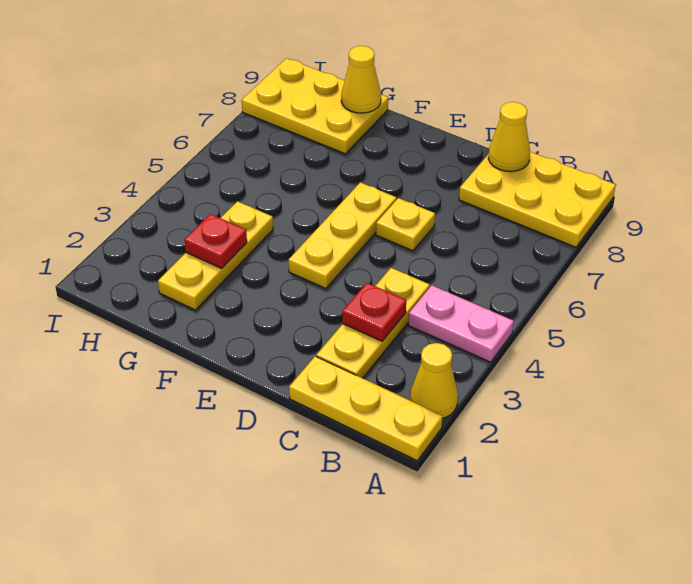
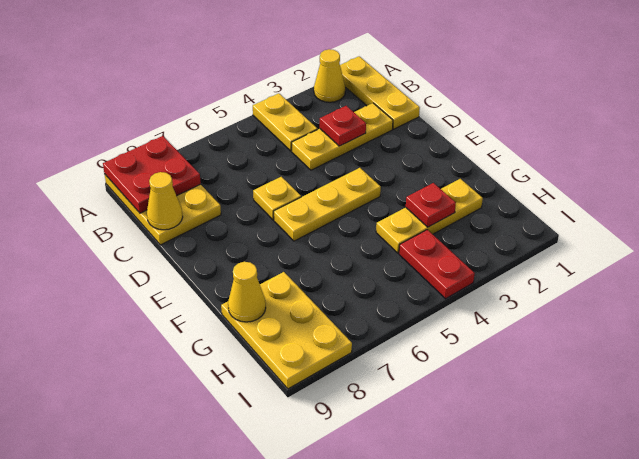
pink plate A4:B4 level 1 -> yellow plate A4:B4 level 1
none -> red plate A8:B9 level 2
none -> red plate H4:I4 level 1

